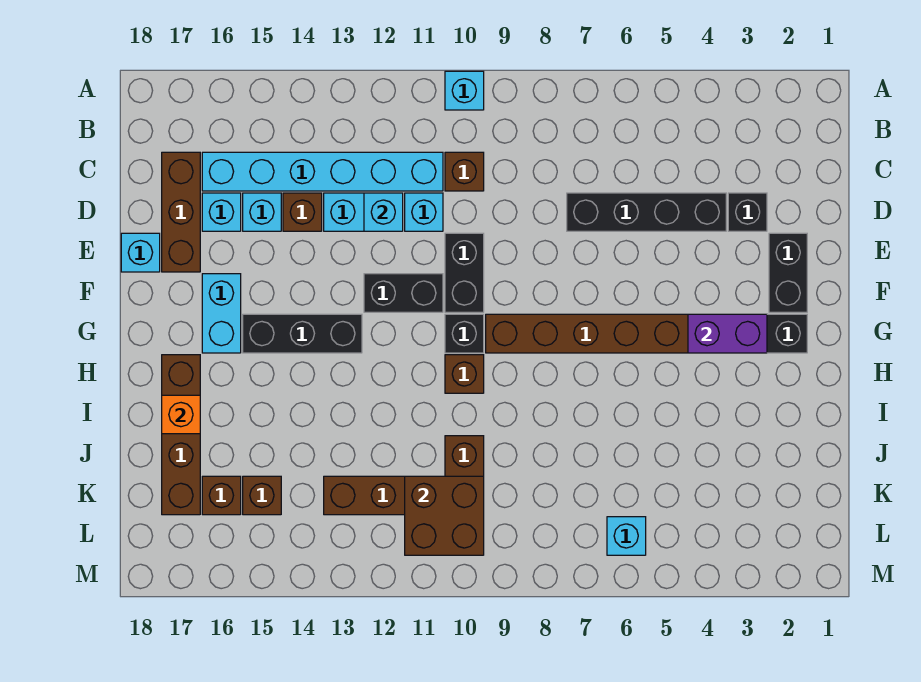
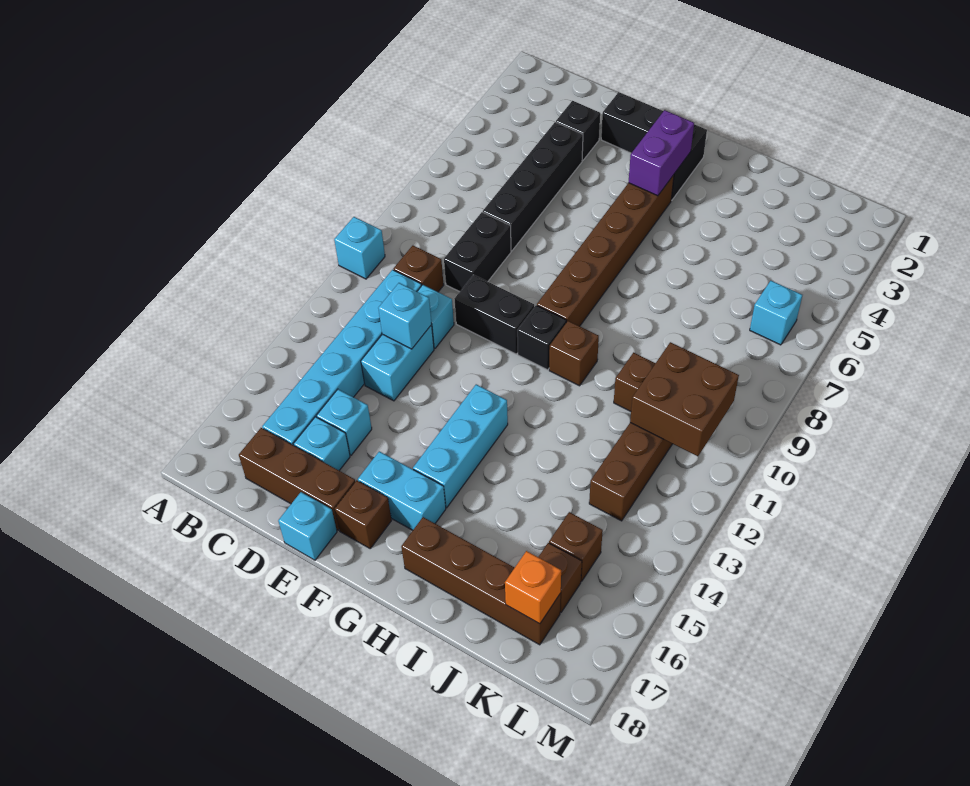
brown brick D14 level 1 -> brown brick F17 level 1
black brick F11:F12 level 1 -> black brick D8:D9 level 1
black brick G13:G15 level 1 -> cyan brick G13:G15 level 1
orange brick I17 level 2 -> orange brick K17 level 2

